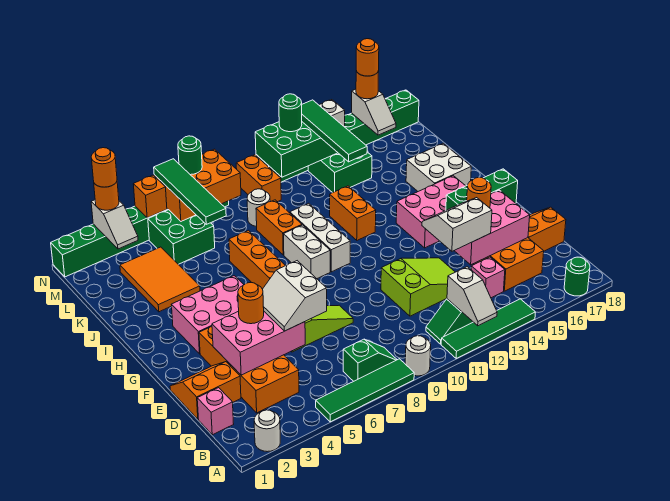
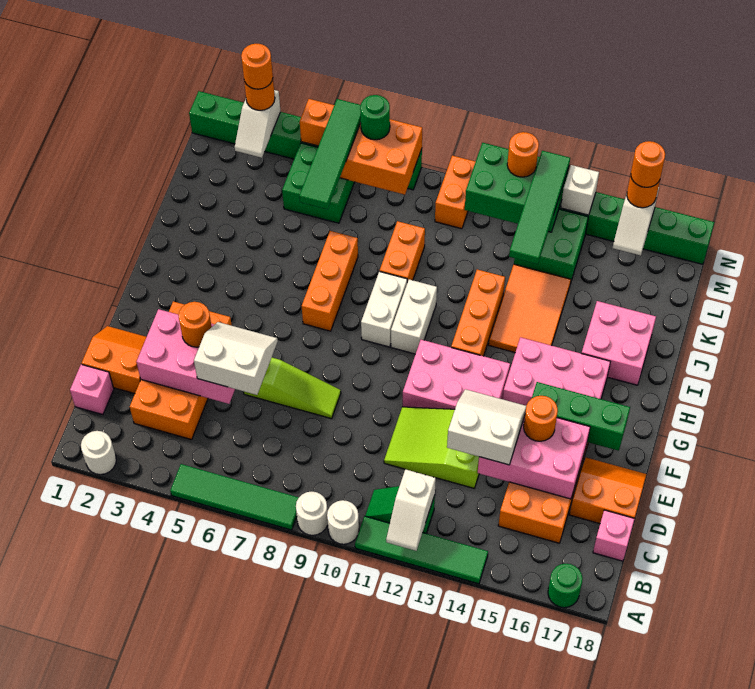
green slope B7:B8 level 1 top 7 -> none
pink brick C14 level 1 -> pink brick C18 level 1
white slope D5:E6 level 3 top 6 -> white slope D5:E6 level 3 top D
lime slope D11:E13 level 1 top 11 -> lime slope D11:E13 level 1 top 13
pink brick G3:H5 level 1 -> pink brick F11:G13 level 1
white brick H10:J10 level 1 -> white brick H10:I10 level 1
orange brick I12:J12 level 1 -> orange brick H12:J12 level 1
white brick I16:J17 level 1 -> pink brick I16:J17 level 1
orange tile J3:L4 level 1 -> orange tile I13:K14 level 1
white round brick L9 level 1 -> white round brick A10 level 1
green round brick N12 level 3 -> orange round brick N12 level 3

